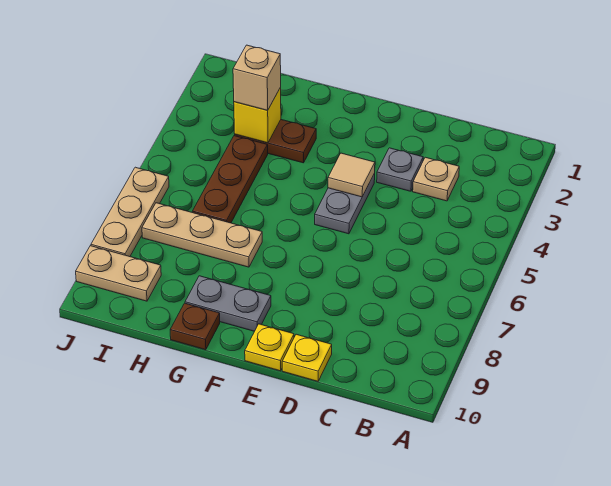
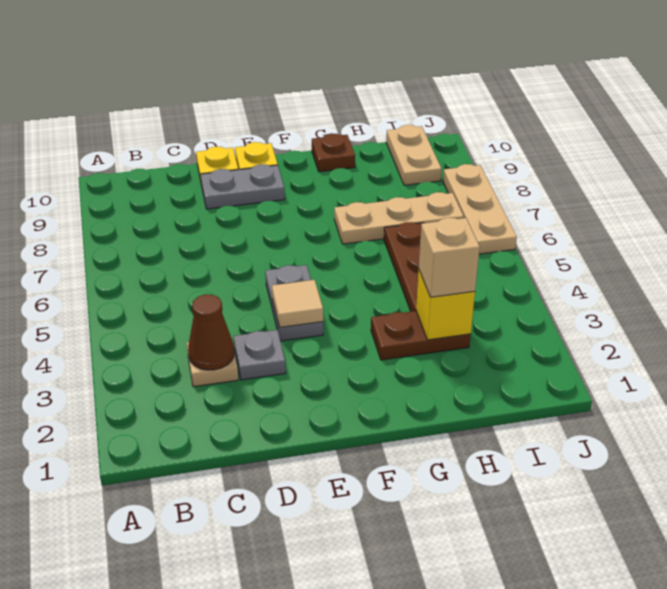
none -> brown cone C3 level 2
grey plate F9:G9 level 1 -> grey plate D9:E9 level 1
tan plate I9:J9 level 1 -> tan plate I9:I10 level 1

